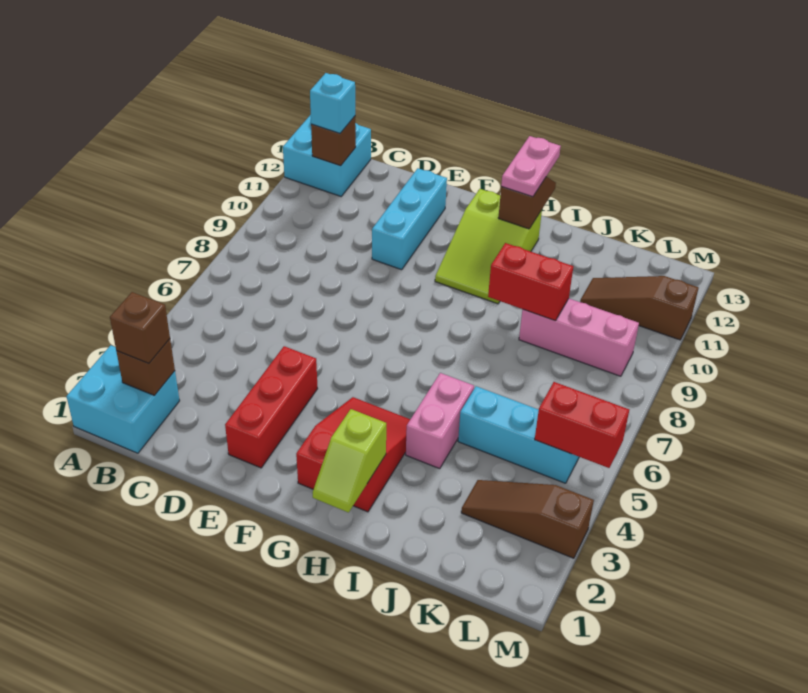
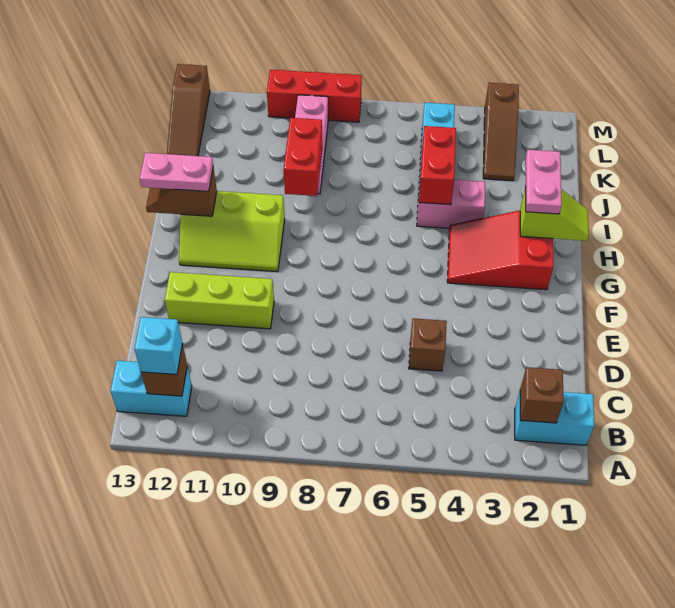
cyan brick A1:B2 level 1 -> cyan brick B1:B2 level 1
cyan brick A12:B13 level 1 -> cyan brick B12:B13 level 1
brown brick B2 level 3 -> brown brick D5 level 1
red brick E2:E4 level 1 -> red brick M8:M10 level 1
cyan brick E10:E12 level 1 -> lime brick E10:E12 level 1
lime slope G10:H12 level 1 top 12 -> lime slope G10:H12 level 1 top H
none -> pink plate H2:I2 level 3
brown slope K11:M11 level 1 top M -> brown slope K13:M13 level 1 top M
red brick L5:M5 level 2 -> red brick I5:J5 level 2

